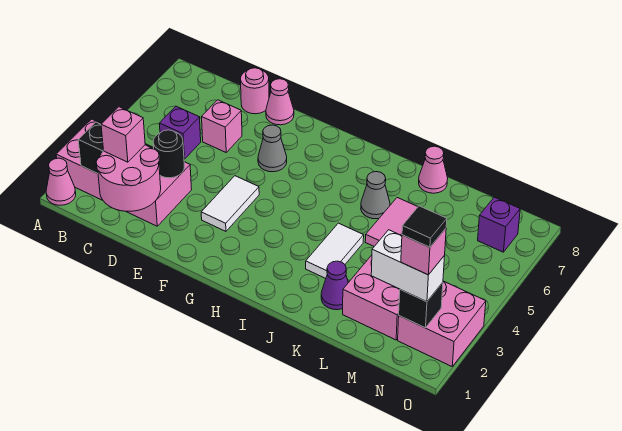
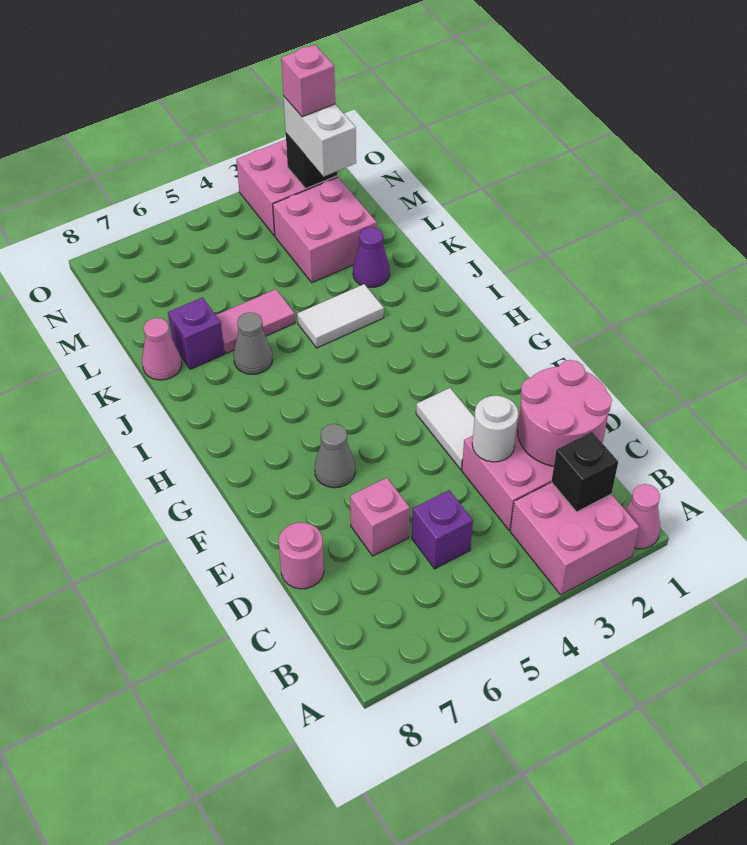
pink brick C2 level 3 -> none
black round brick D3 level 2 -> white round brick D3 level 2
pink cone E8 level 1 -> none
white tile F3:F4 level 1 -> white tile E3:F3 level 1
black tile N2 level 5 -> none
purple brick N7 level 1 -> purple brick K7 level 1

